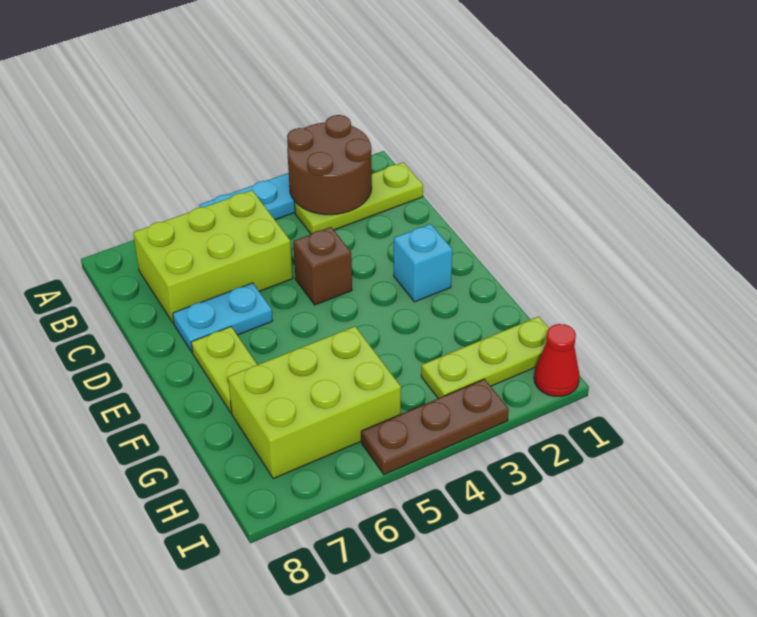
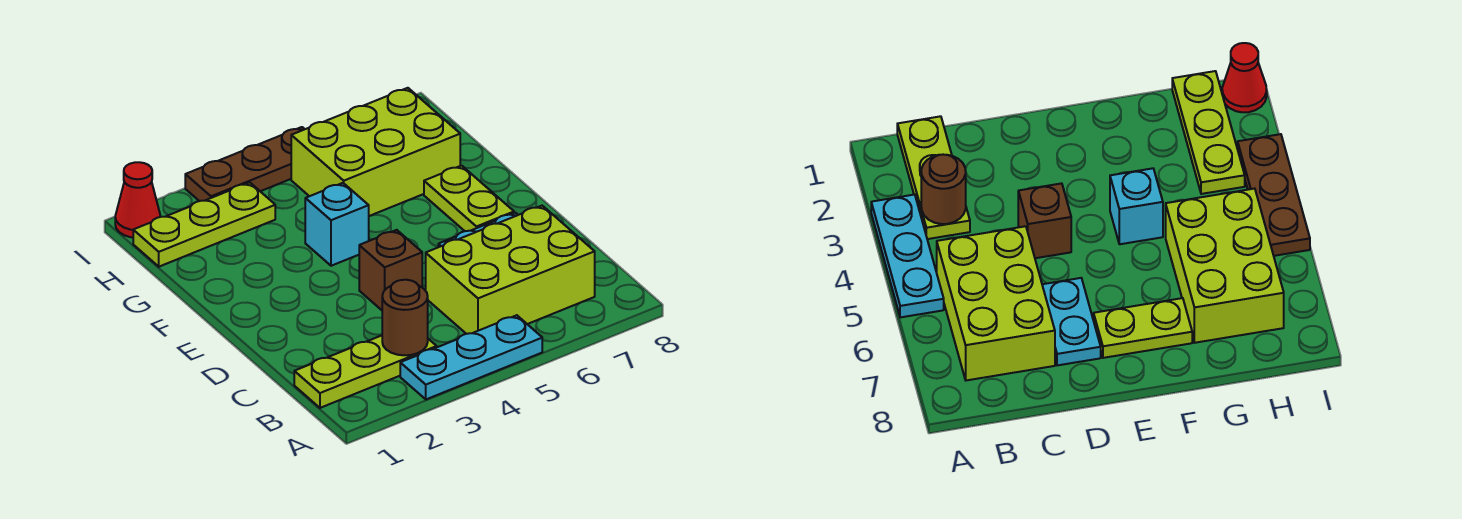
brown round brick A2:B3 level 2 -> brown round brick B3 level 2
cyan brick E2 level 1 -> cyan brick F4 level 1

